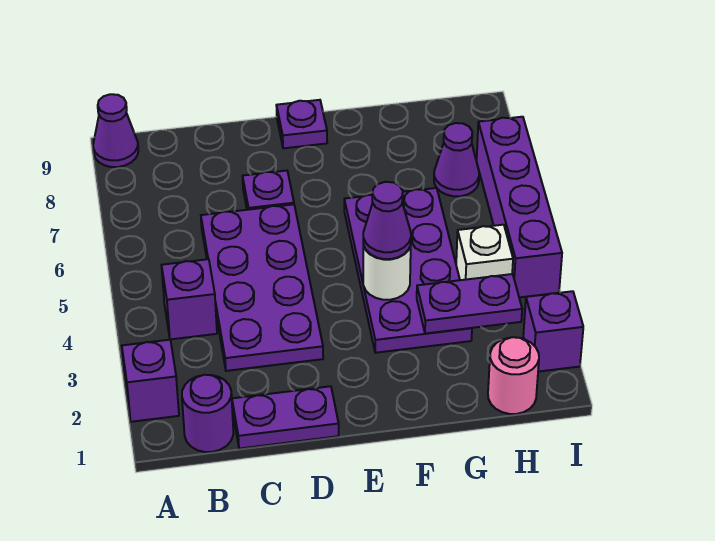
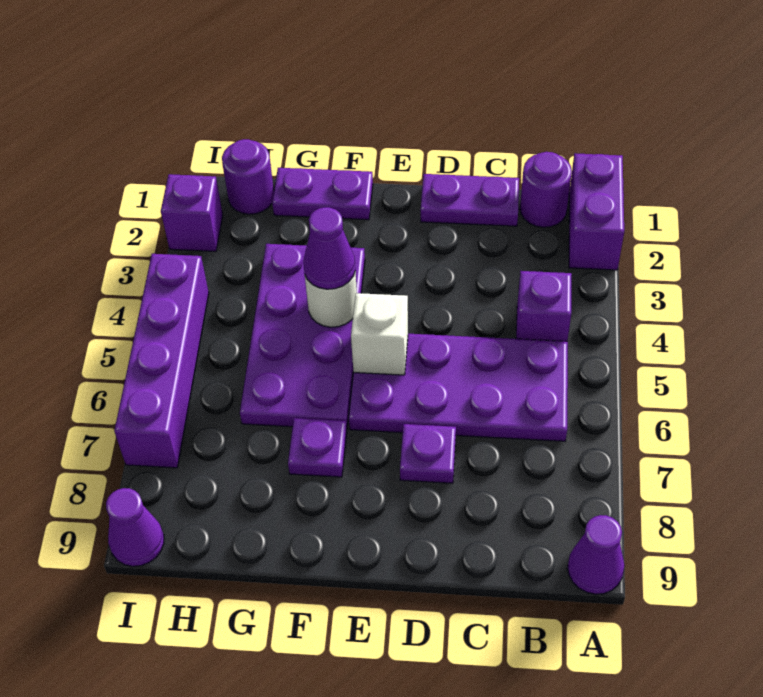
purple brick A2 level 1 -> purple brick A1:A2 level 1
purple plate C3:D6 level 1 -> purple plate B5:E6 level 1
purple plate E9 level 1 -> purple plate F7 level 1
purple plate G3:H3 level 2 -> purple plate F1:G1 level 1
pink round brick H1 level 1 -> purple round brick H1 level 1
white brick H4 level 1 -> white brick E5 level 2
purple cone H7 level 1 -> purple cone I9 level 1

